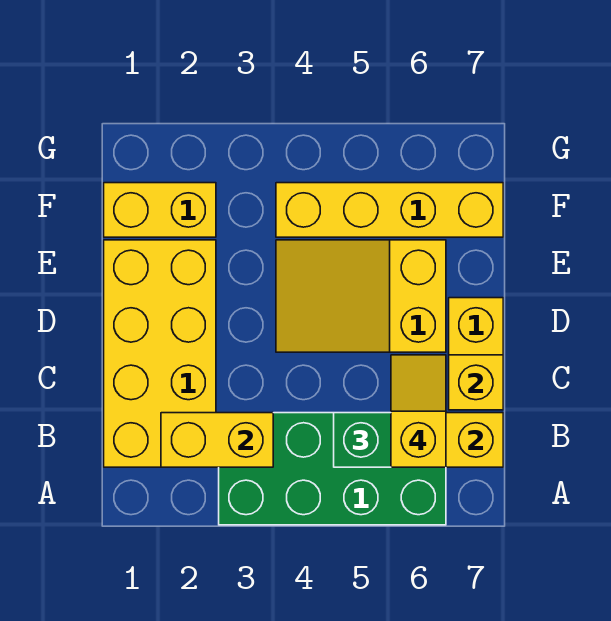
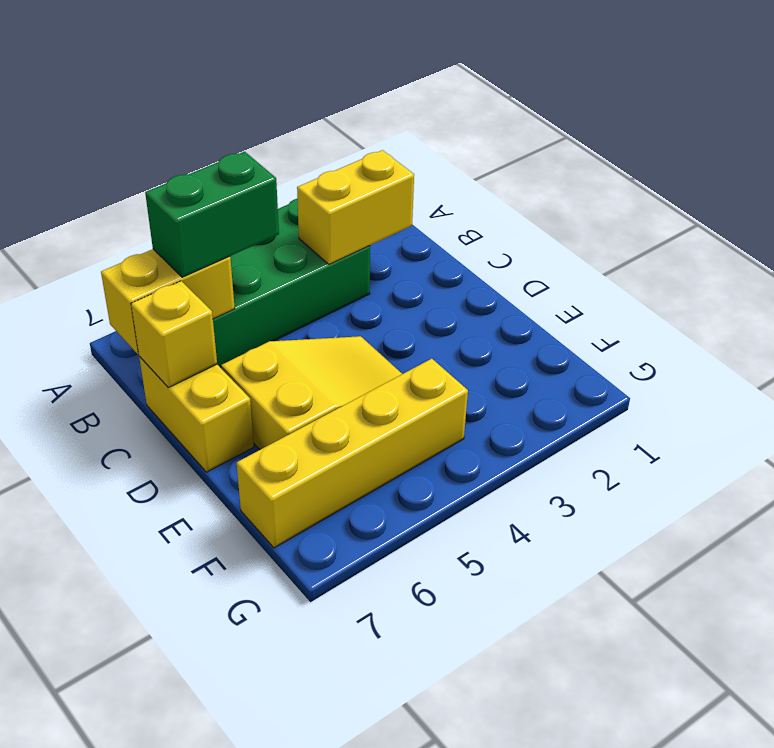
yellow brick B1:E2 level 1 -> none
yellow slope B6:C6 level 4 top B -> none
yellow brick F1:F2 level 1 -> none

